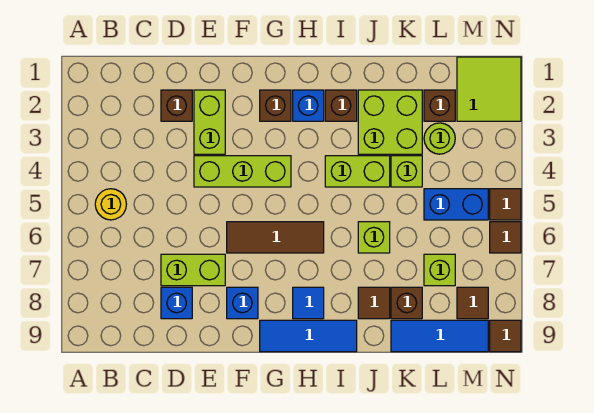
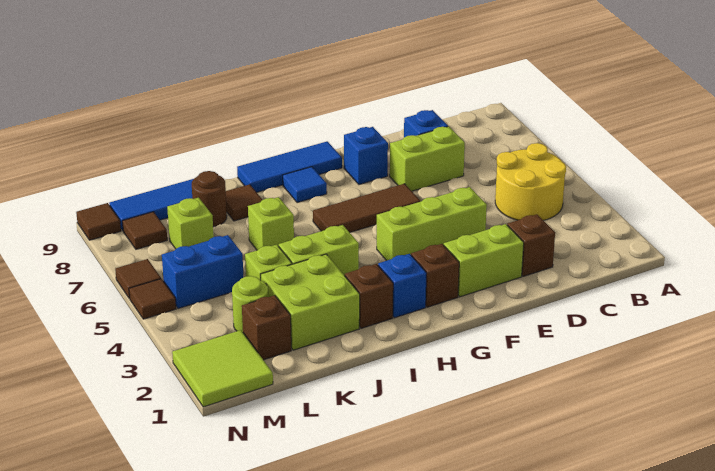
yellow round brick B5 level 1 -> yellow round brick B4:C5 level 1
lime brick E2:E3 level 1 -> lime brick E2:F2 level 1
brown brick K8 level 1 -> brown round brick K8 level 1

